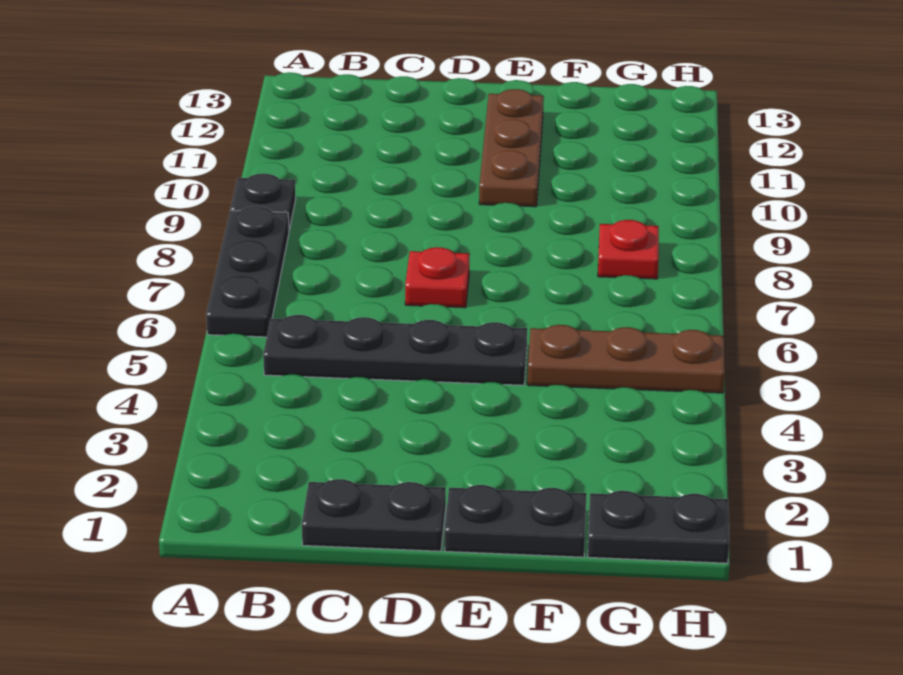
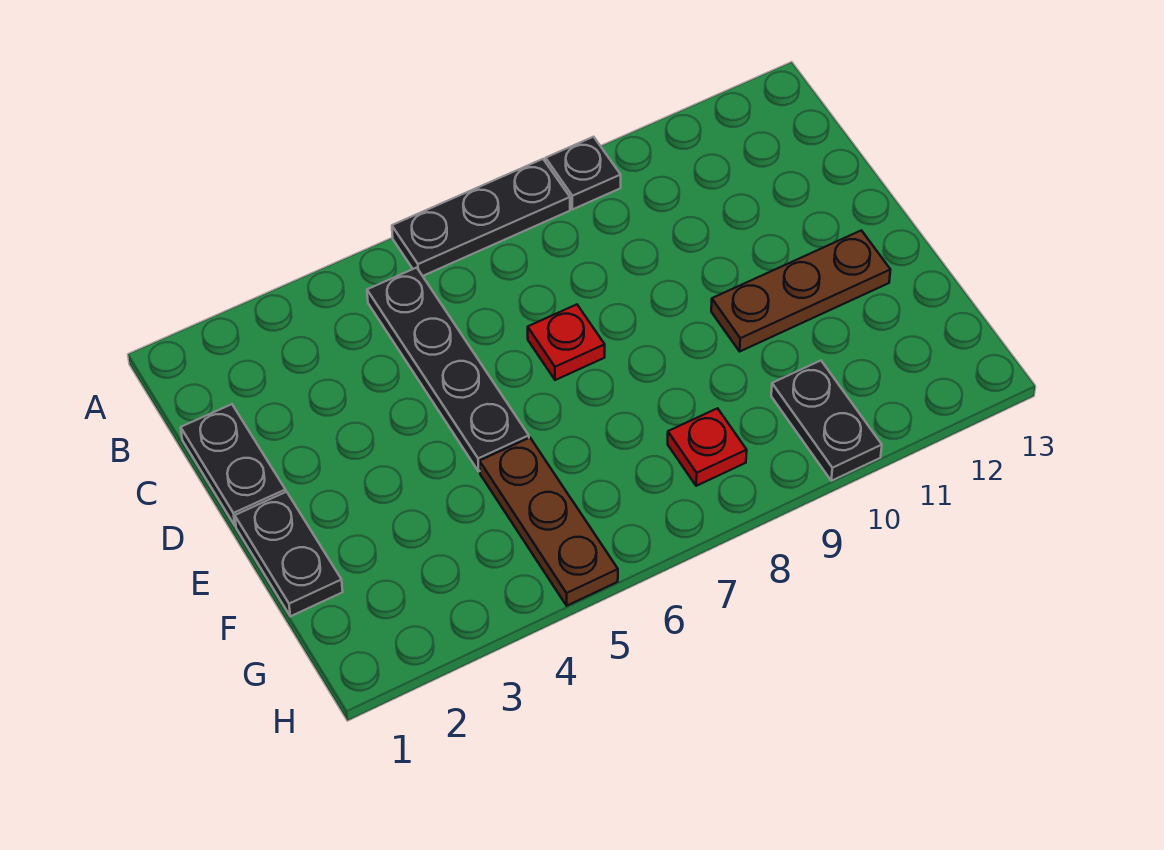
black plate G1:H1 level 1 -> black plate G10:H10 level 1

